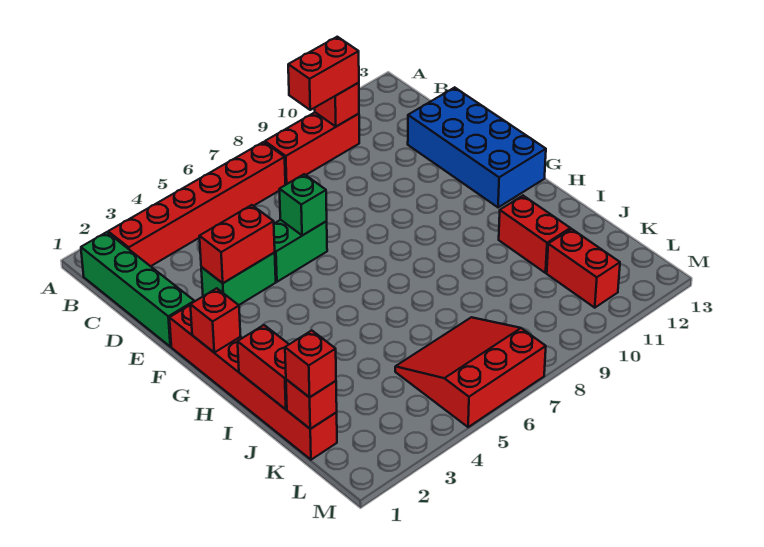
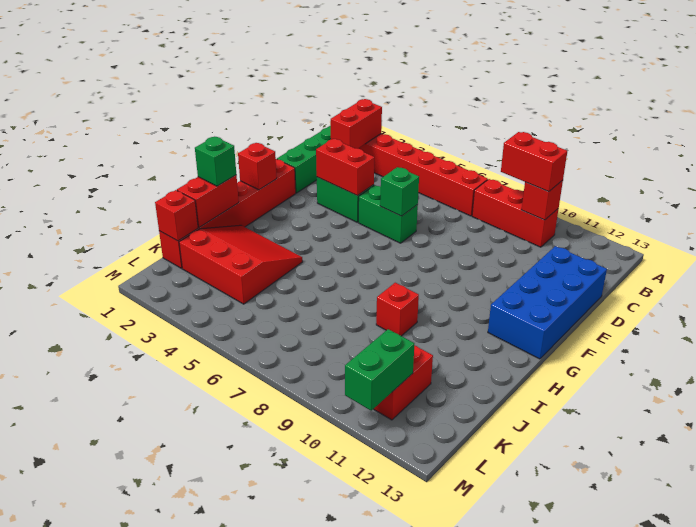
none -> green brick I1 level 3
red brick I11:J11 level 1 -> red brick B2:C2 level 2
red brick K1 level 3 -> red brick I9 level 1
red slope K5:M7 level 1 top M -> red slope I2:K4 level 1 top K
none -> green brick L11:M11 level 2

